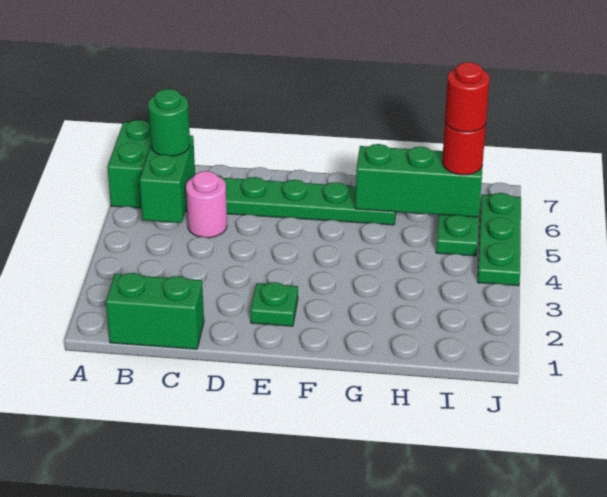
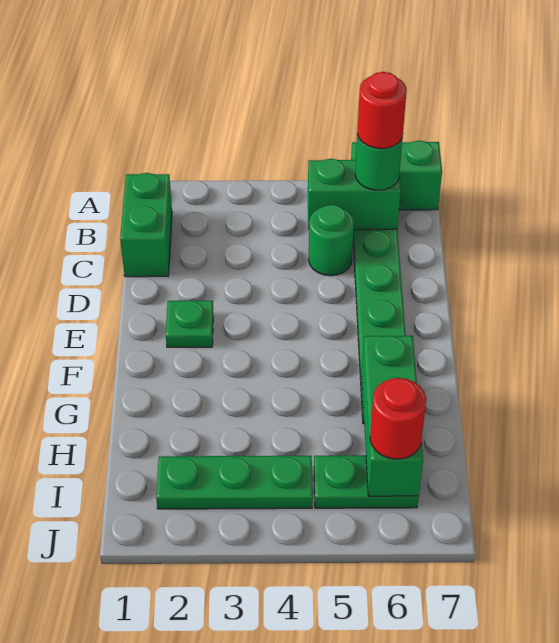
pink round brick C5 level 1 -> green round brick C5 level 1
red round brick I6 level 4 -> red round brick B6 level 4
green plate J4:J6 level 1 -> green plate I2:I4 level 1

